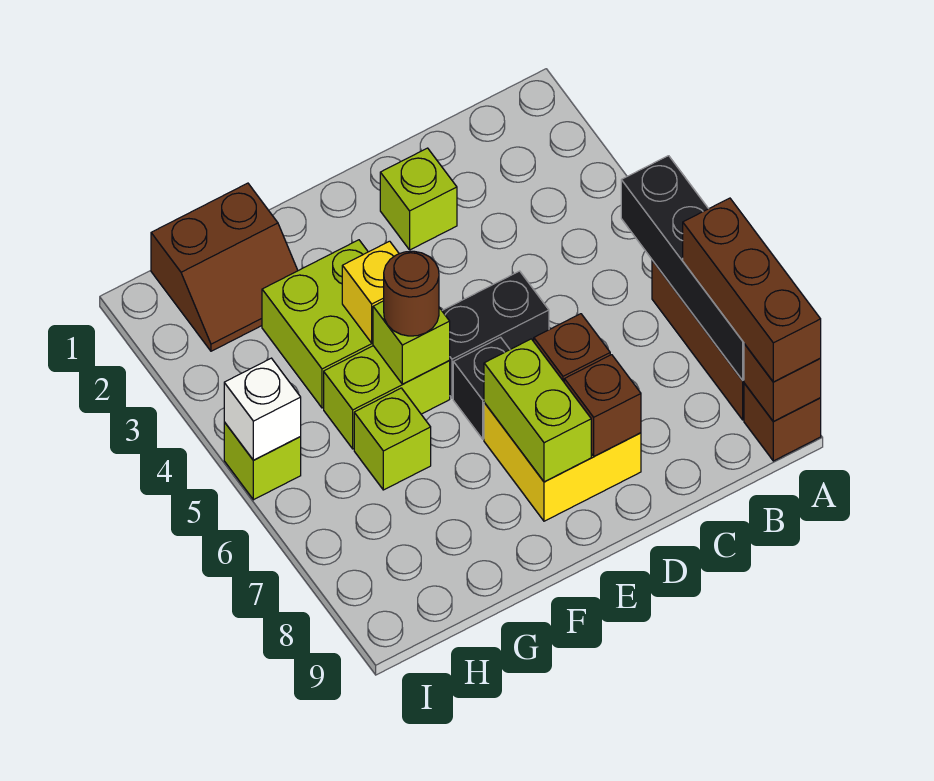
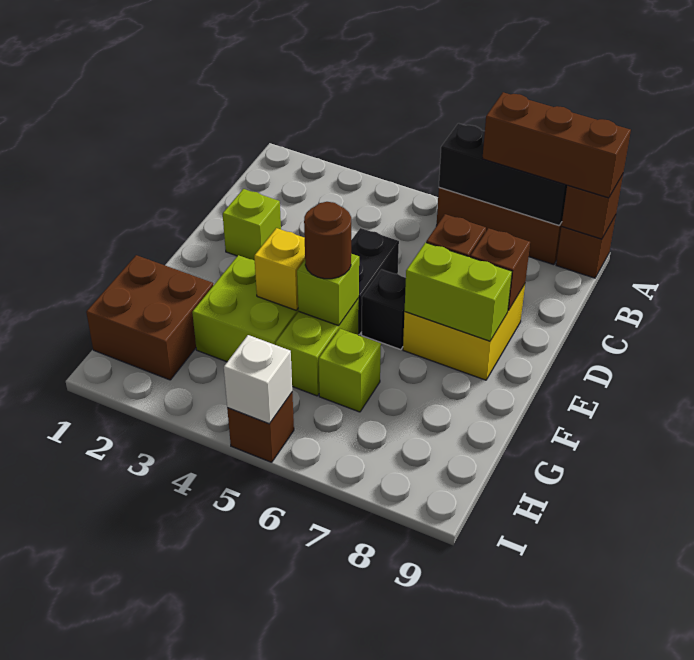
black brick A5:A8 level 2 -> black brick A6:A8 level 2
brown slope G1:H2 level 1 top 1 -> brown brick G1:H2 level 1
lime brick I5 level 1 -> brown brick I5 level 1

